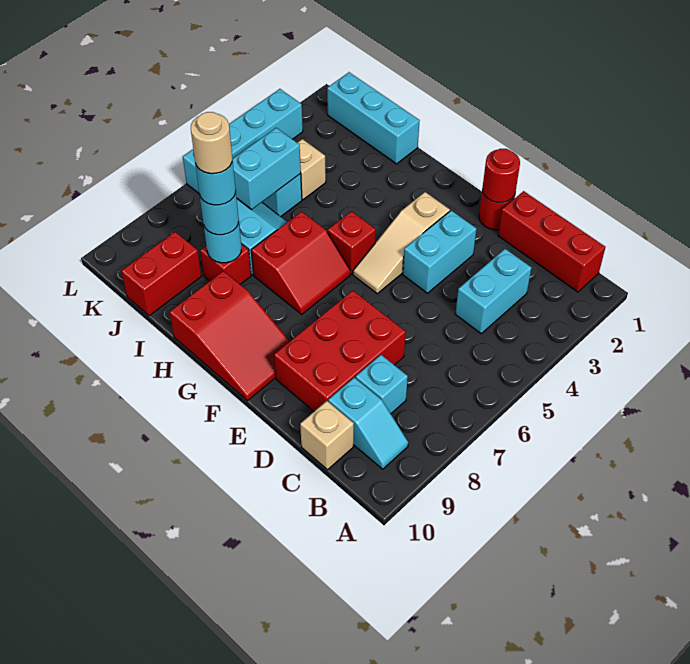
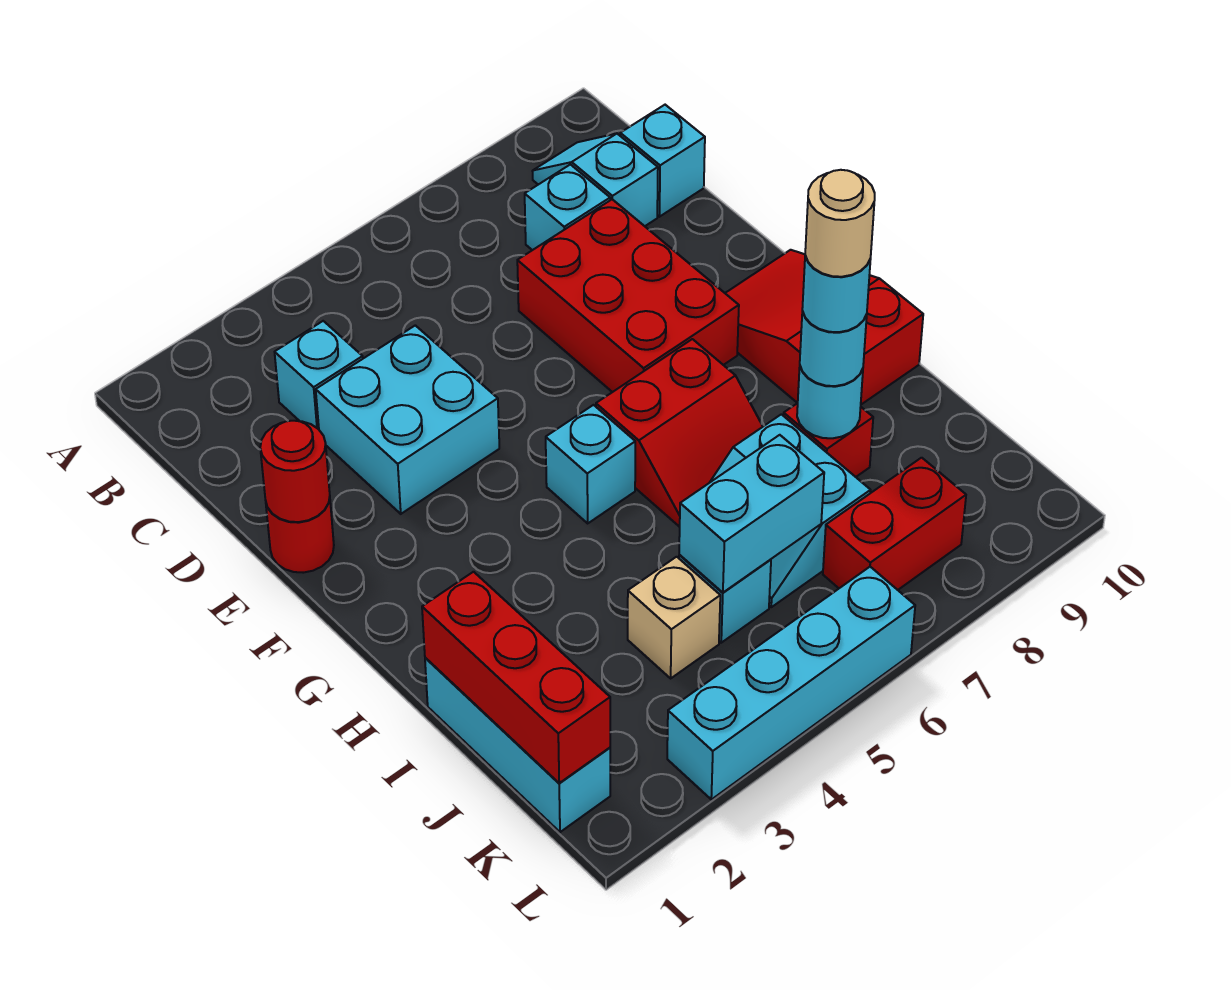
red brick B1:D1 level 1 -> red brick I1:K1 level 2
cyan brick C3:C4 level 1 -> cyan brick C3 level 1
tan brick C10 level 1 -> cyan brick C10 level 1
red brick D7:E9 level 1 -> red brick D7:F8 level 1
cyan brick E3:E4 level 1 -> cyan brick D3:E4 level 1
tan slope F3:F5 level 1 top 3 -> none
red brick G5 level 1 -> cyan brick G5 level 1
red slope G6:H7 level 1 top H -> red slope G6:H7 level 1 top G
red brick J9:J10 level 1 -> red brick K7:K8 level 1

